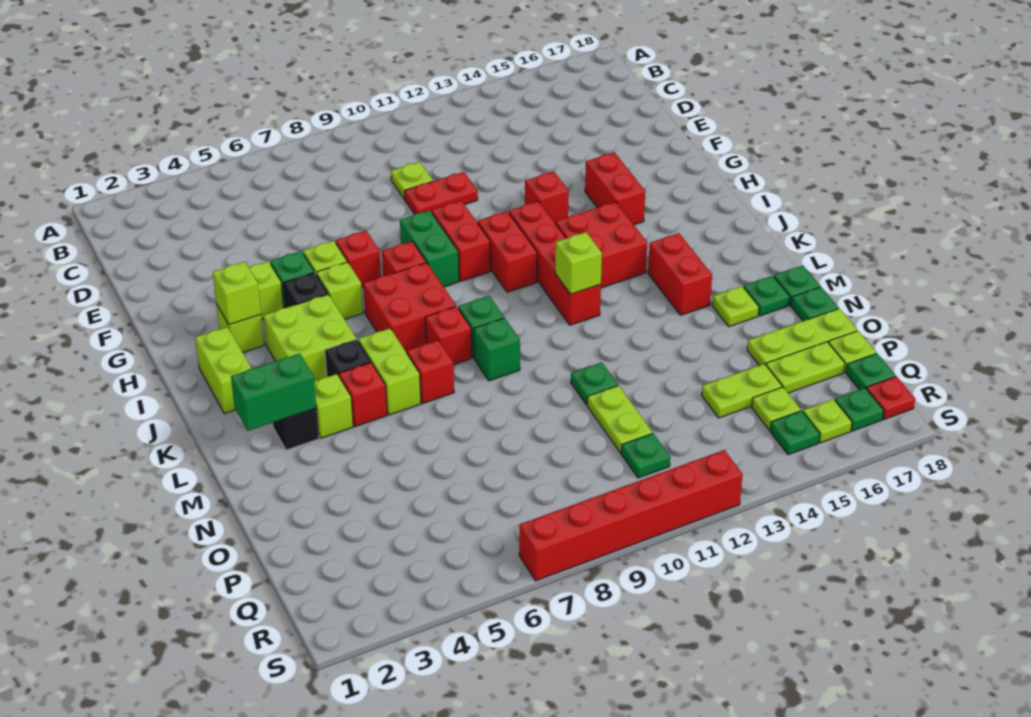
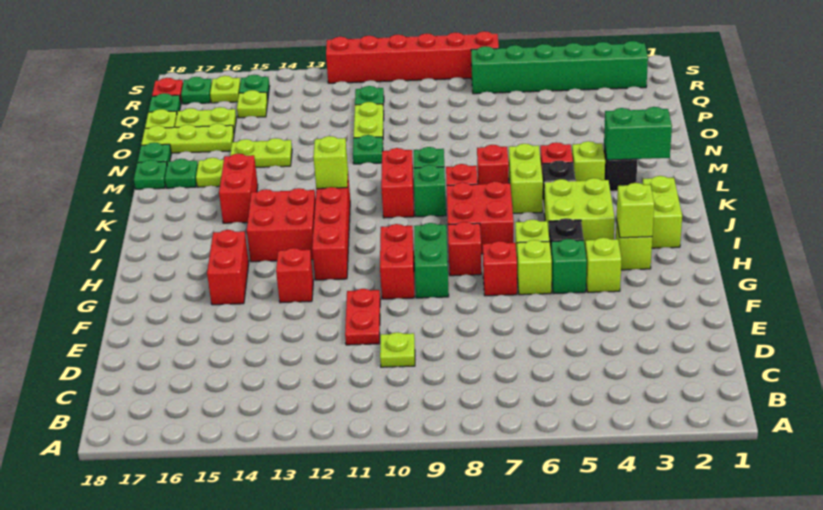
red plate E10:E11 level 1 -> red plate E11:F11 level 1
red brick H11:I11 level 1 -> red brick K10:L10 level 1
lime plate P14:P15 level 1 -> lime plate N14:N15 level 1
none -> green brick R2:R7 level 1

